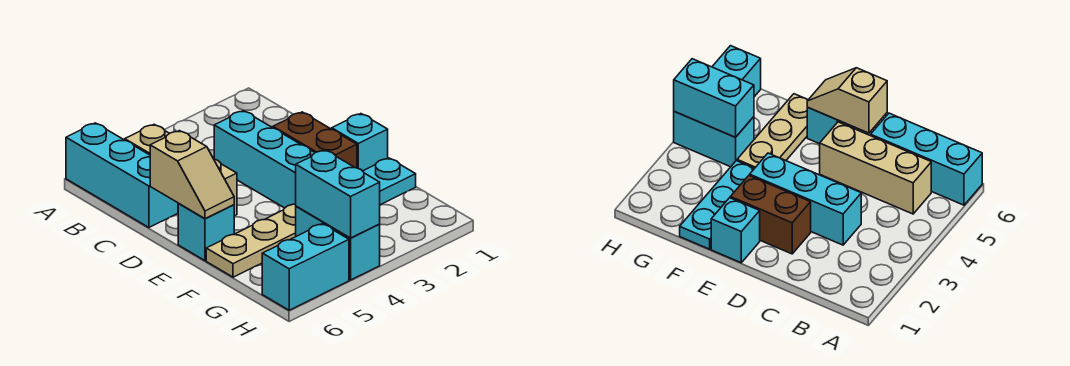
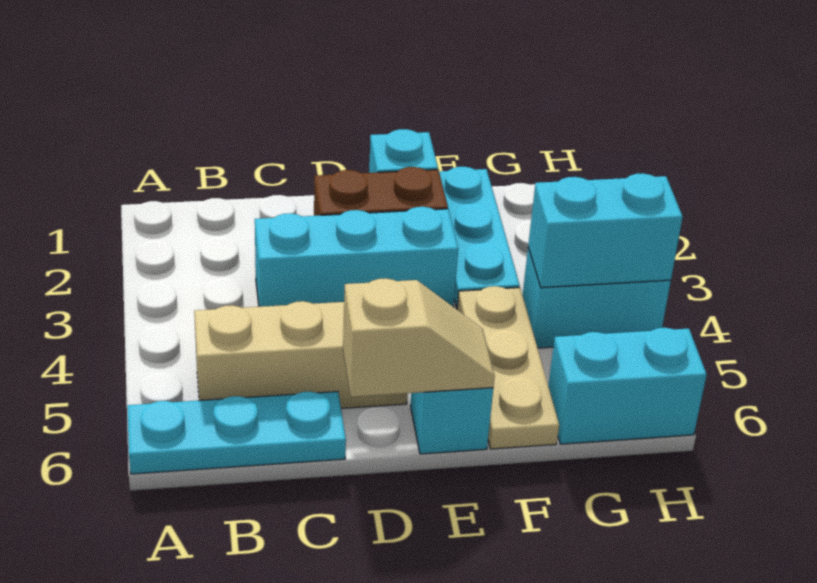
cyan brick A6:C6 level 1 -> cyan plate A6:C6 level 1
cyan brick H5:H6 level 1 -> cyan brick G6:H6 level 1

